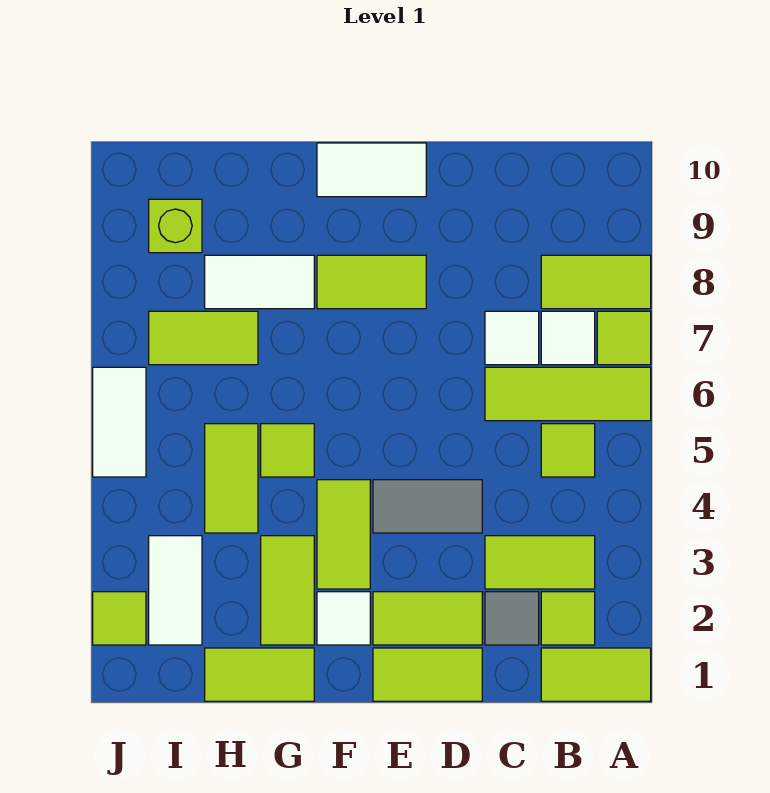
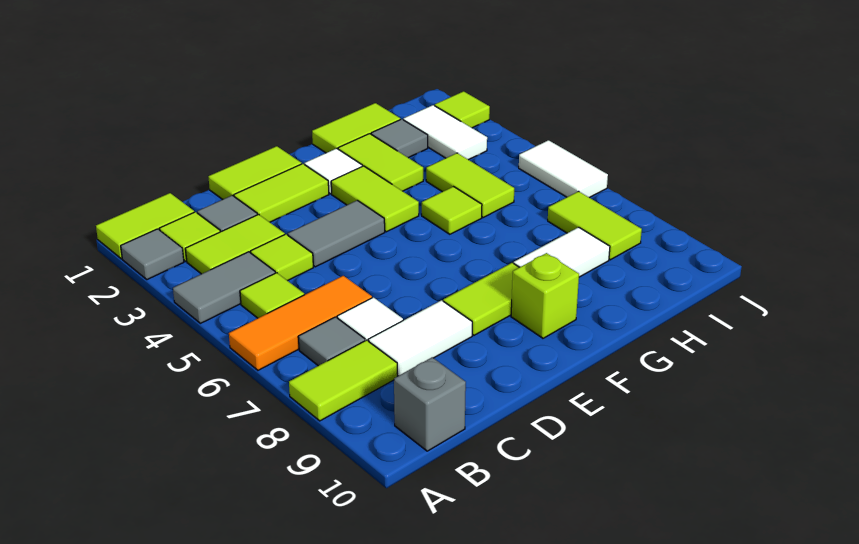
none -> grey tile A2 level 1
none -> grey tile A4:B4 level 1
lime tile A6:C6 level 1 -> orange tile A6:C6 level 1
lime tile A7 level 1 -> lime tile C4 level 1
white tile B7 level 1 -> grey tile B7 level 1
none -> grey brick B10 level 1
white tile E10:F10 level 1 -> white tile C8:D8 level 1
none -> grey tile H2 level 1
lime tile H7:I7 level 1 -> lime tile I7:I8 level 1
lime brick I9 level 1 -> lime brick F9 level 1

